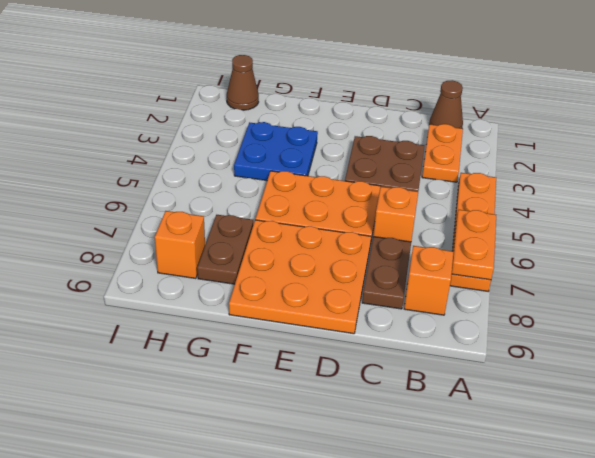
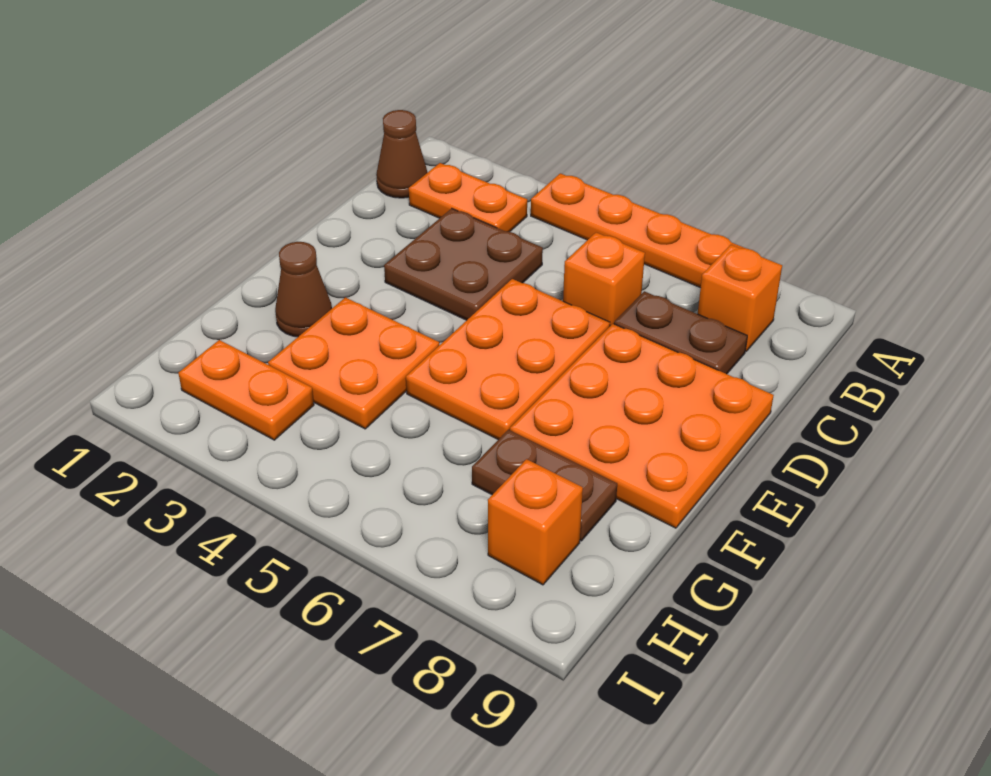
orange plate A6:A7 level 2 -> orange plate H2:H3 level 1
blue plate F3:G4 level 1 -> orange plate F3:G4 level 1
brown cone H1 level 1 -> brown cone F2 level 1

